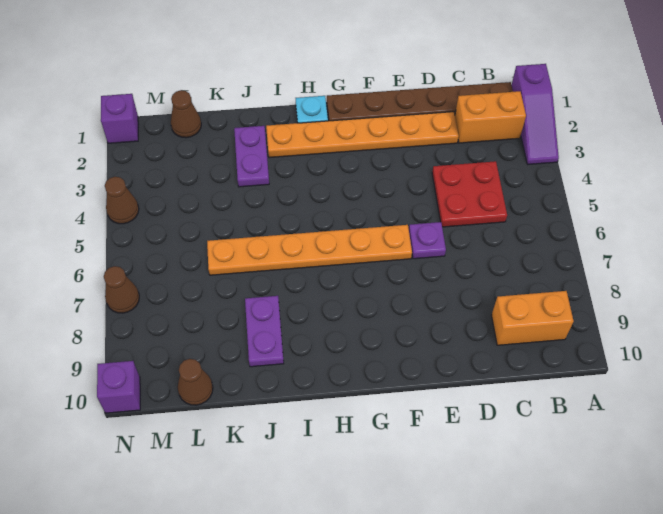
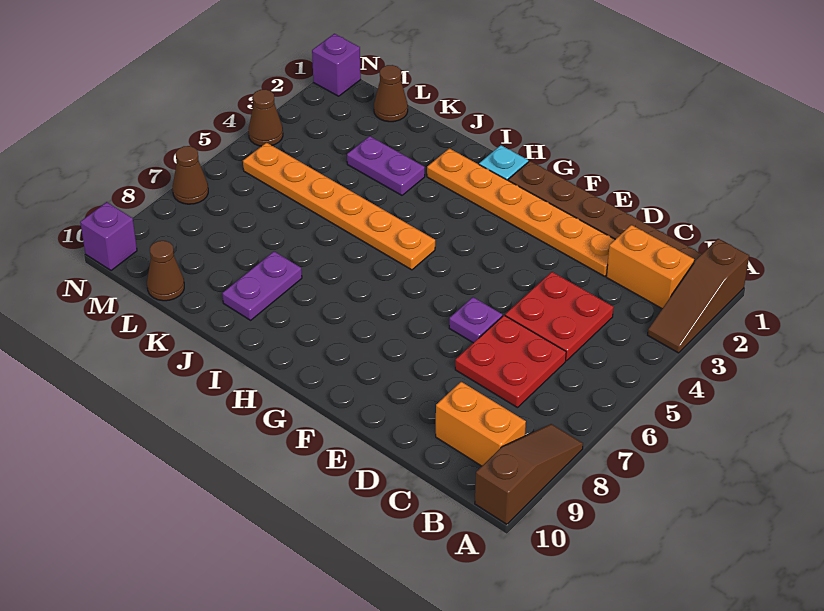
purple slope A1:A3 level 1 top 1 -> brown slope A1:A3 level 1 top 1
none -> brown slope A8:A10 level 1 top 10
none -> red plate C6:D7 level 1
orange plate F6:K6 level 1 -> orange plate H5:M5 level 1
purple plate J2:J3 level 1 -> purple plate J3:K3 level 1

